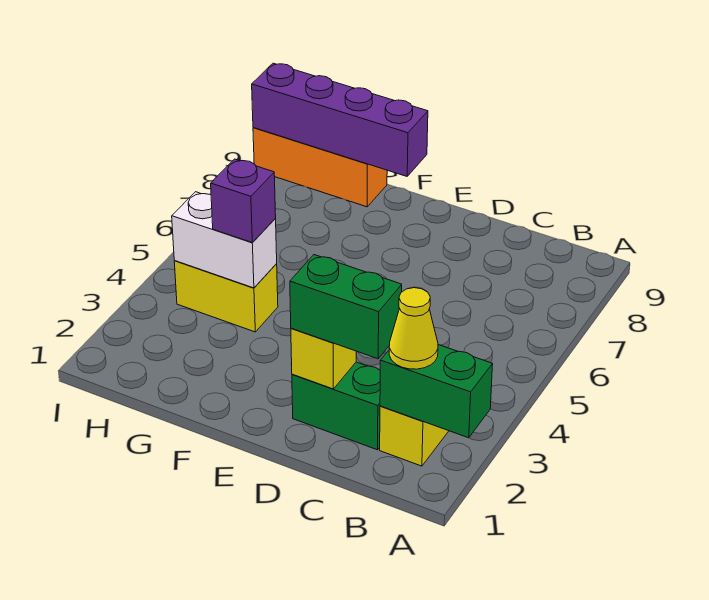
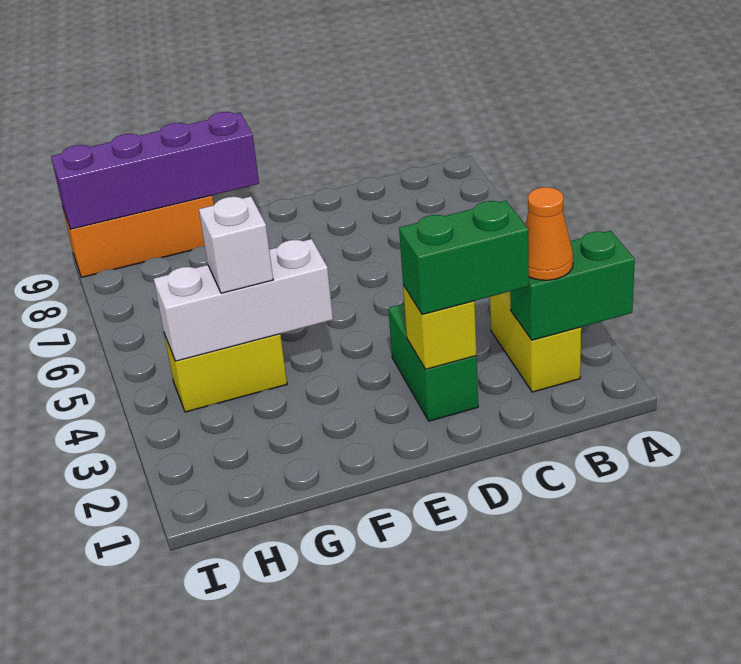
yellow cone B2 level 3 -> orange cone B2 level 3
green brick C2:D2 level 1 -> green brick D2:D3 level 1
white brick G4:H4 level 2 -> white brick F4:H4 level 2
purple brick G4 level 3 -> white brick G4 level 3

